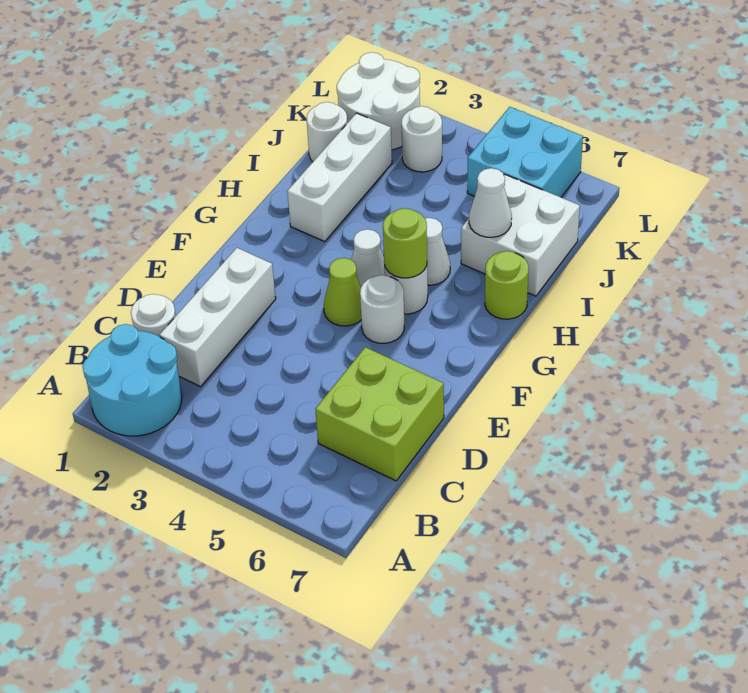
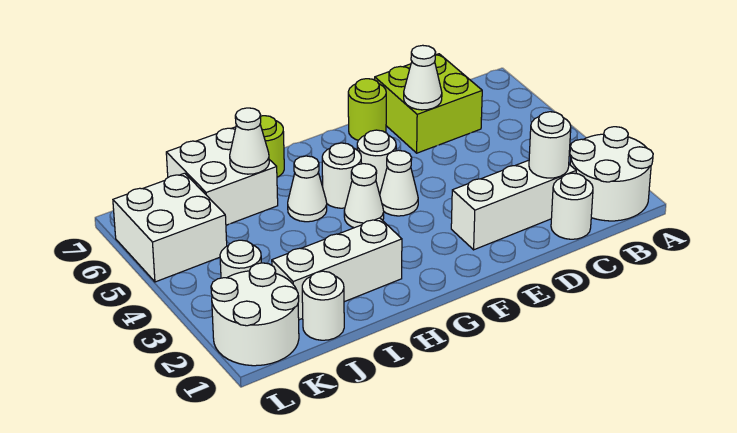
cyan round brick A1:B2 level 1 -> white round brick A1:B2 level 1
none -> white round brick C2 level 2
none -> white cone D6 level 2
lime cone F4 level 1 -> white cone F4 level 1
lime round brick G5 level 2 -> lime round brick E7 level 1
cyan brick K5:L6 level 1 -> white brick K5:L6 level 1

